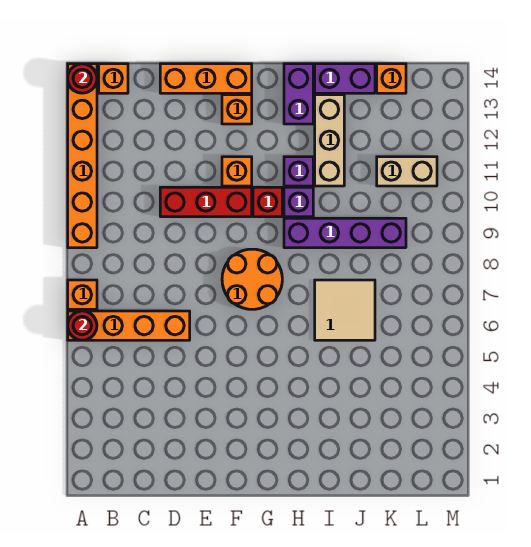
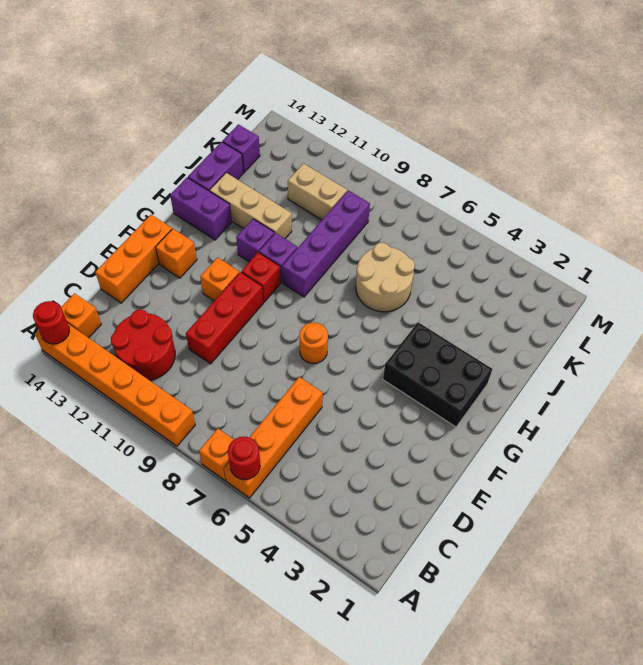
none -> red round brick B11:C12 level 1
orange round brick F7:G8 level 1 -> orange round brick F7 level 1
none -> black brick G2:H4 level 1
tan tile I6:J7 level 1 -> tan round brick I6:J7 level 1
tan brick K11:L11 level 1 -> tan brick K10:K11 level 1
orange brick K14 level 1 -> purple brick K14 level 1

